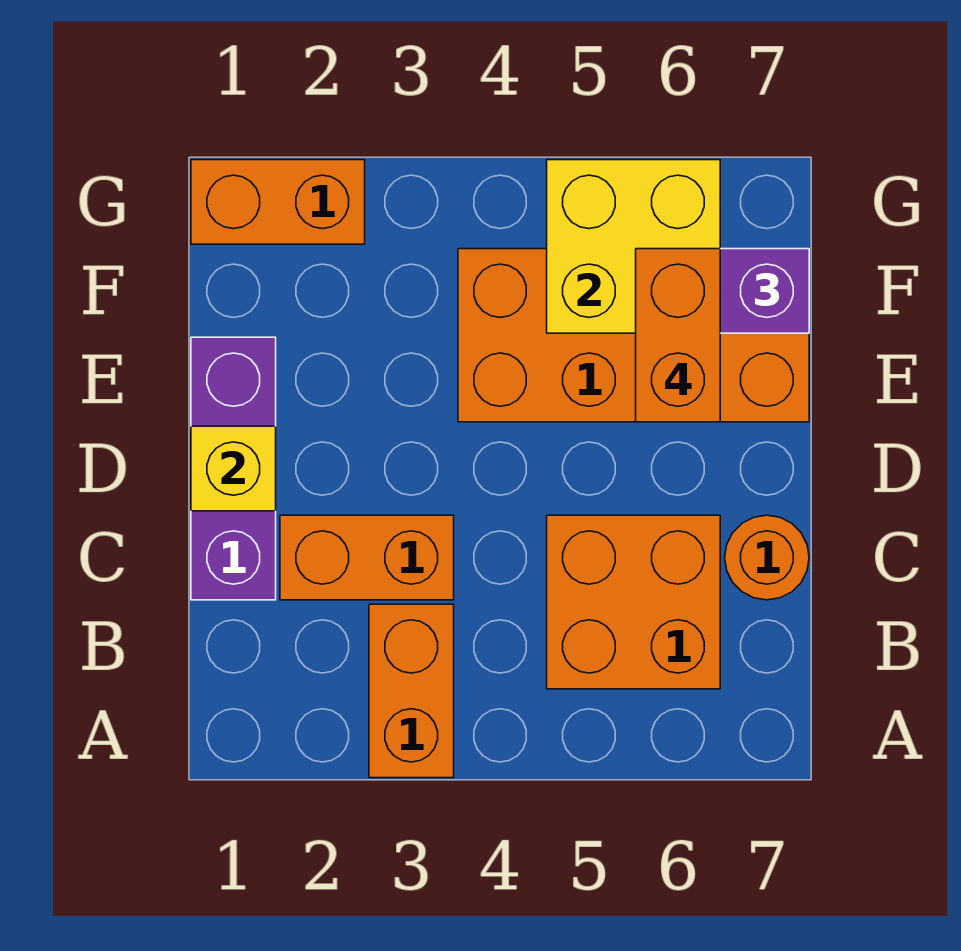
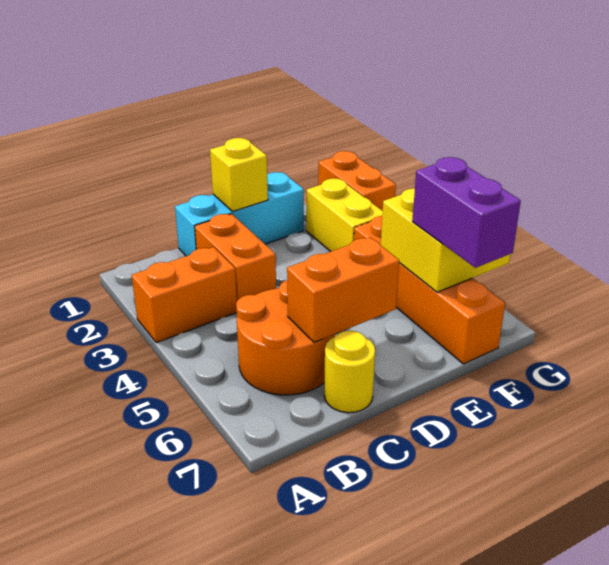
orange brick B5:C6 level 1 -> orange round brick B5:C6 level 1
purple brick C1:E1 level 1 -> cyan brick C1:E1 level 1
orange round brick C7 level 1 -> yellow round brick C7 level 1
orange brick E4:F7 level 1 -> orange brick F4:F7 level 1
orange brick E6:F6 level 4 -> orange brick C6:D6 level 2
none -> yellow brick F2:F3 level 1

